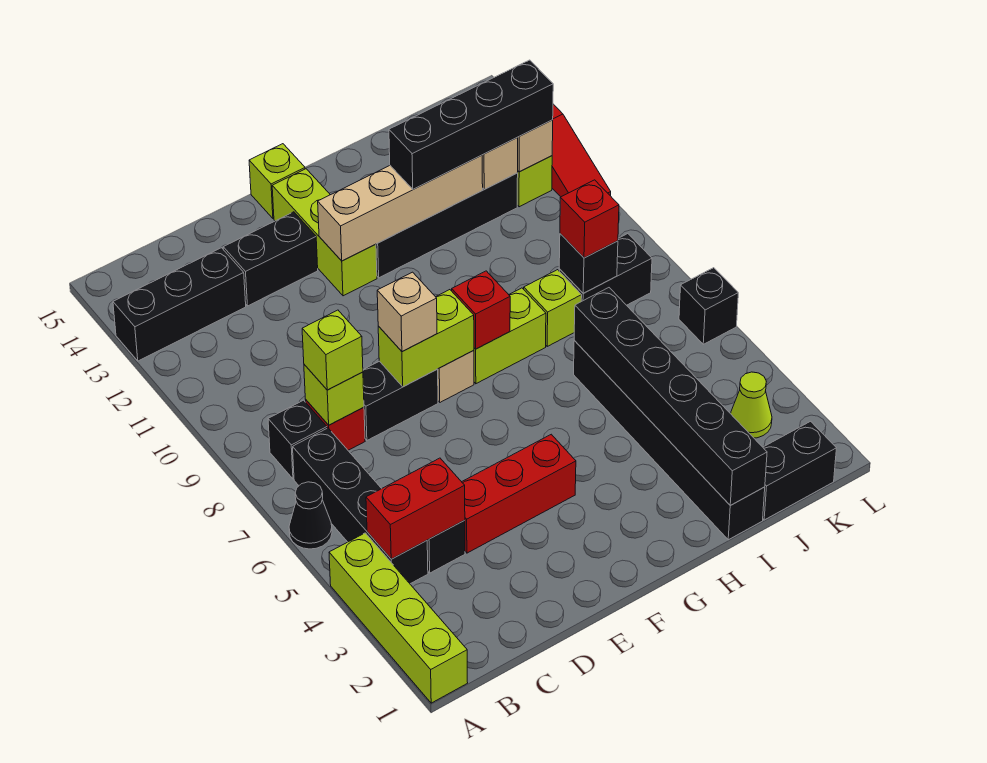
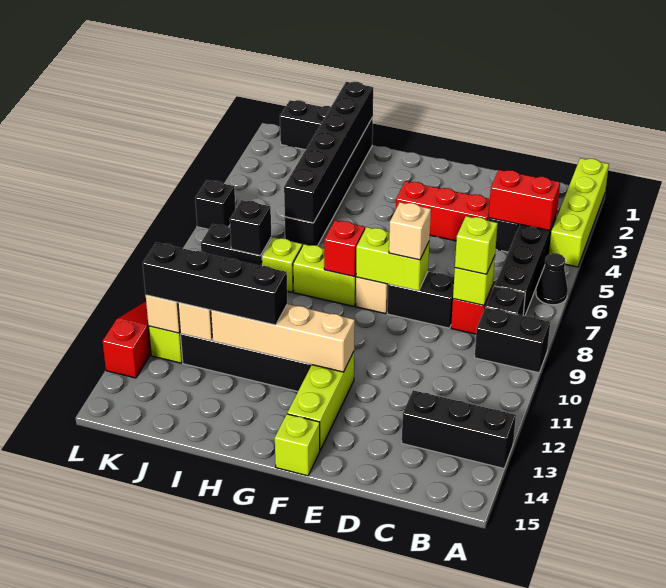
black brick D13:E13 level 1 -> black brick A9:B9 level 1
red brick J8 level 3 -> none
lime cone K3 level 1 -> none

